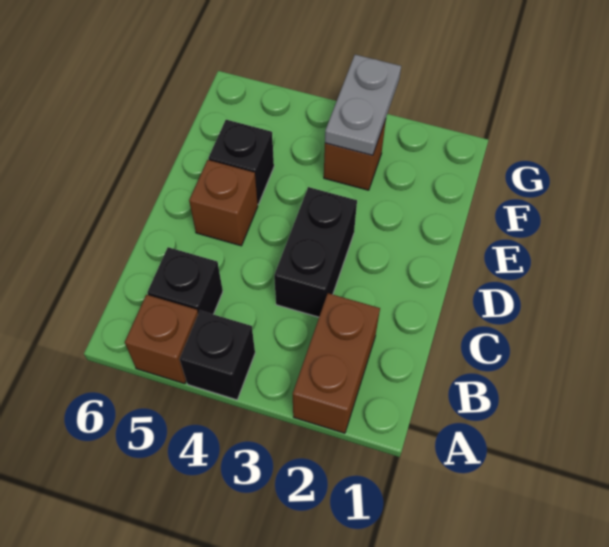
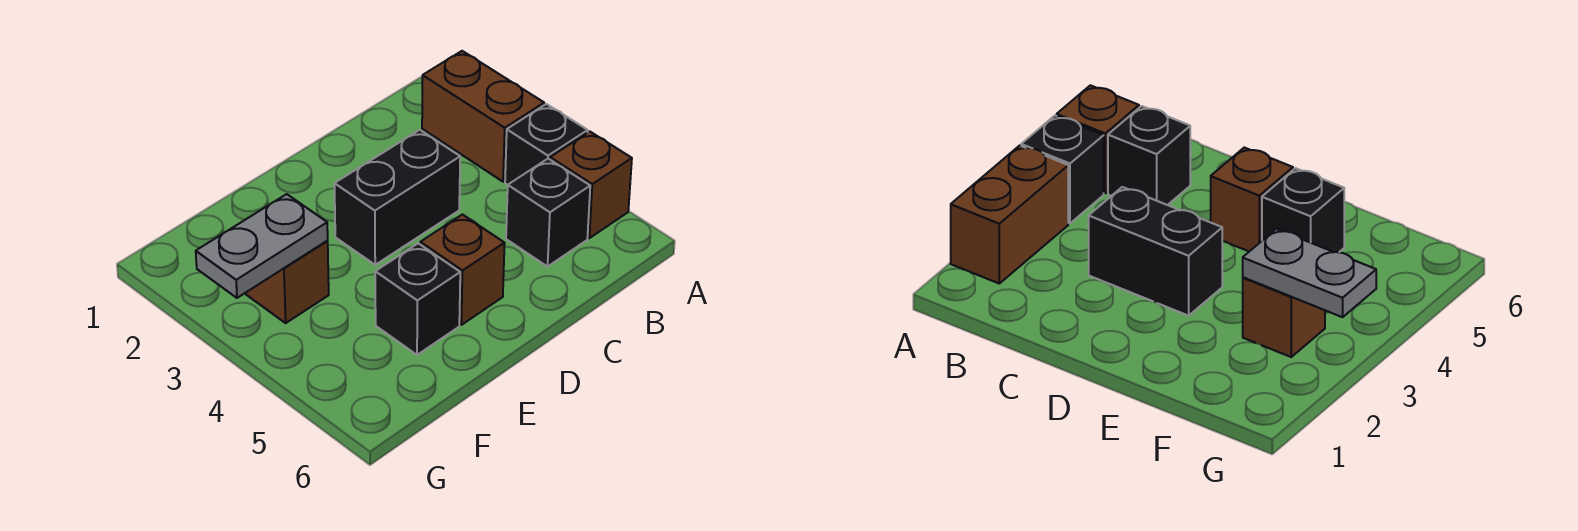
brown brick A2:B2 level 1 -> brown brick A2:A3 level 1

